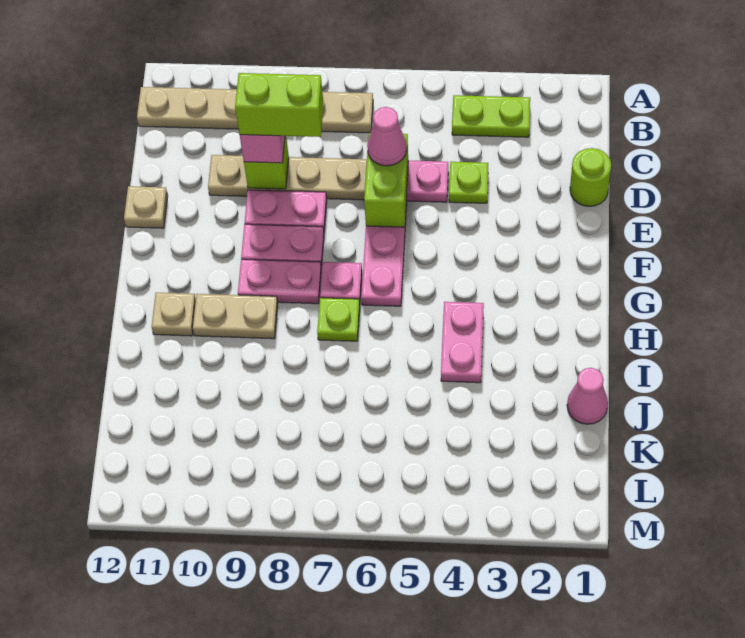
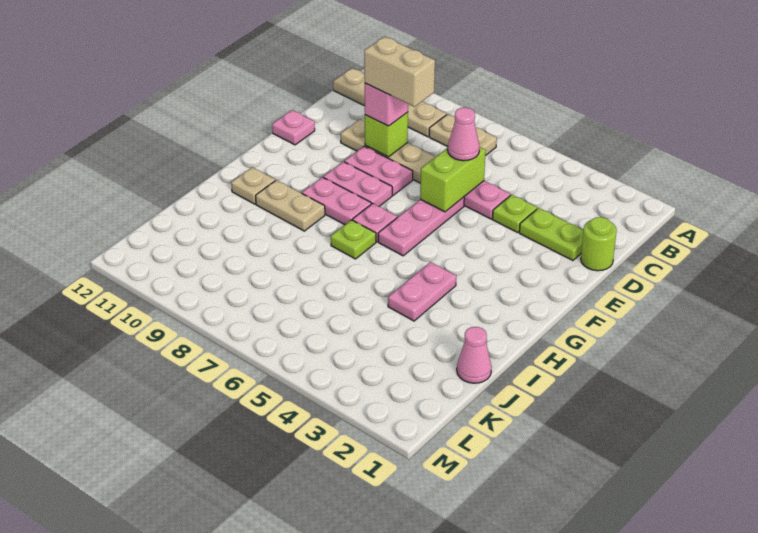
lime plate B3:B4 level 1 -> lime plate D2:D3 level 1
lime brick D8:D9 level 4 -> tan brick D8:D9 level 4
tan plate E12 level 1 -> pink plate E12 level 1

